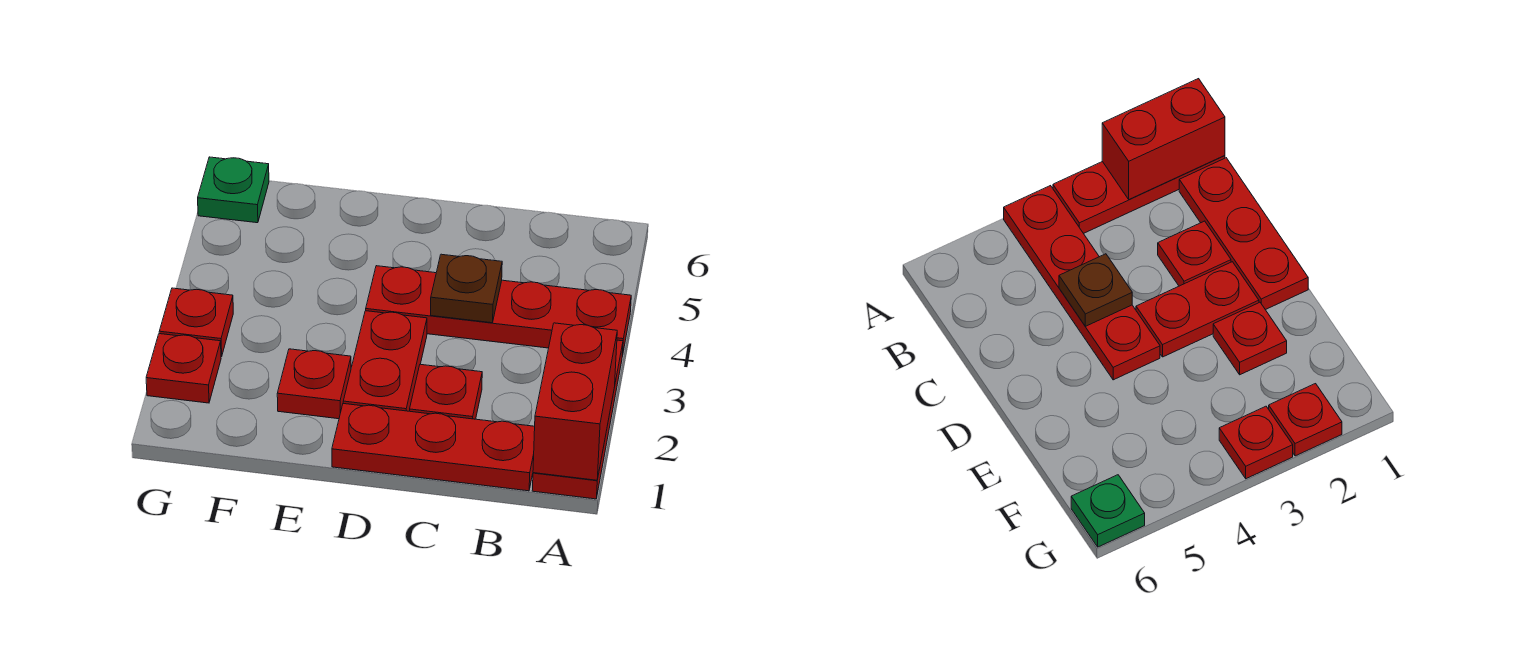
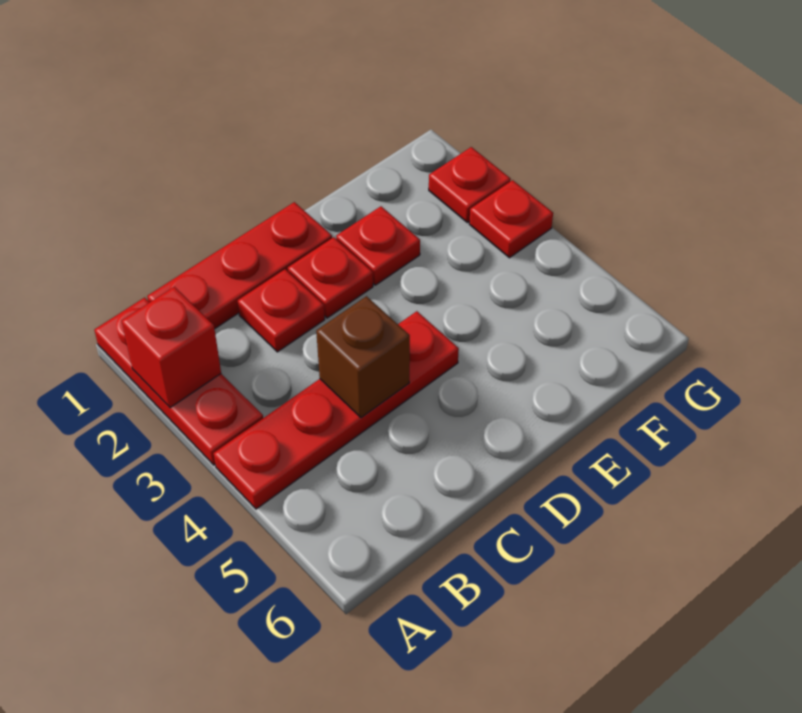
red brick A1:A2 level 2 -> red brick A2 level 2
brown plate C4 level 2 -> brown brick C4 level 2
red plate D2:D3 level 1 -> red plate D2 level 1
green plate G6 level 1 -> none

